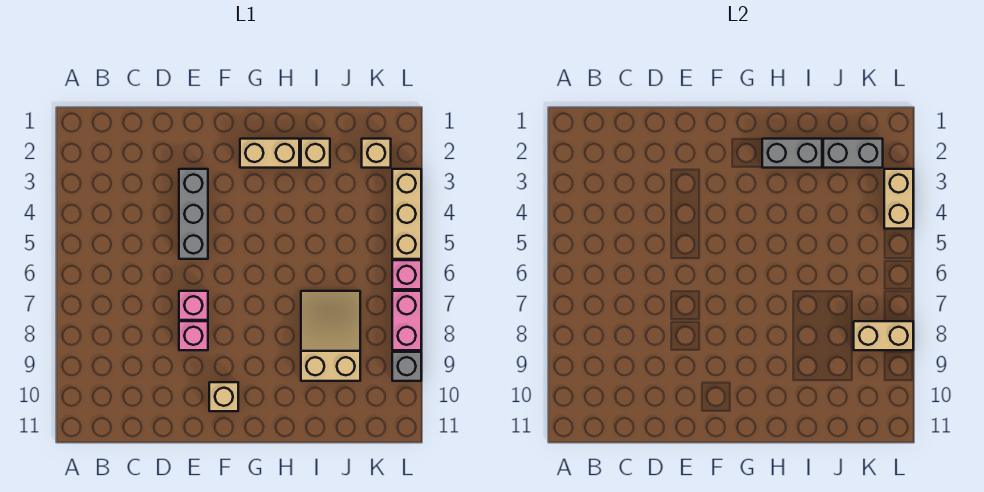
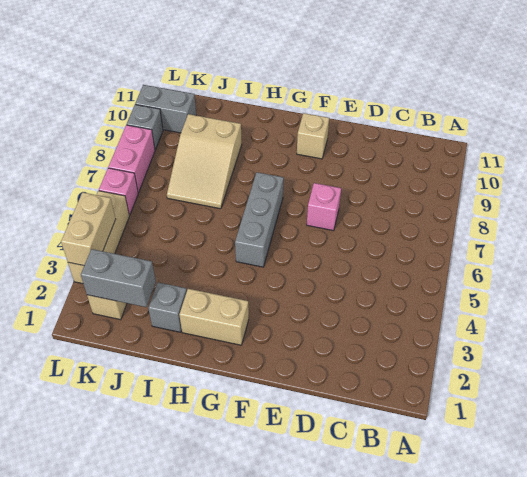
grey brick E3:E5 level 1 -> grey brick G5:G7 level 1
pink brick E8 level 1 -> none
grey brick H2:I2 level 2 -> grey brick K10:L10 level 1
tan brick I2 level 1 -> grey brick I2 level 1
tan brick K8:L8 level 2 -> none

